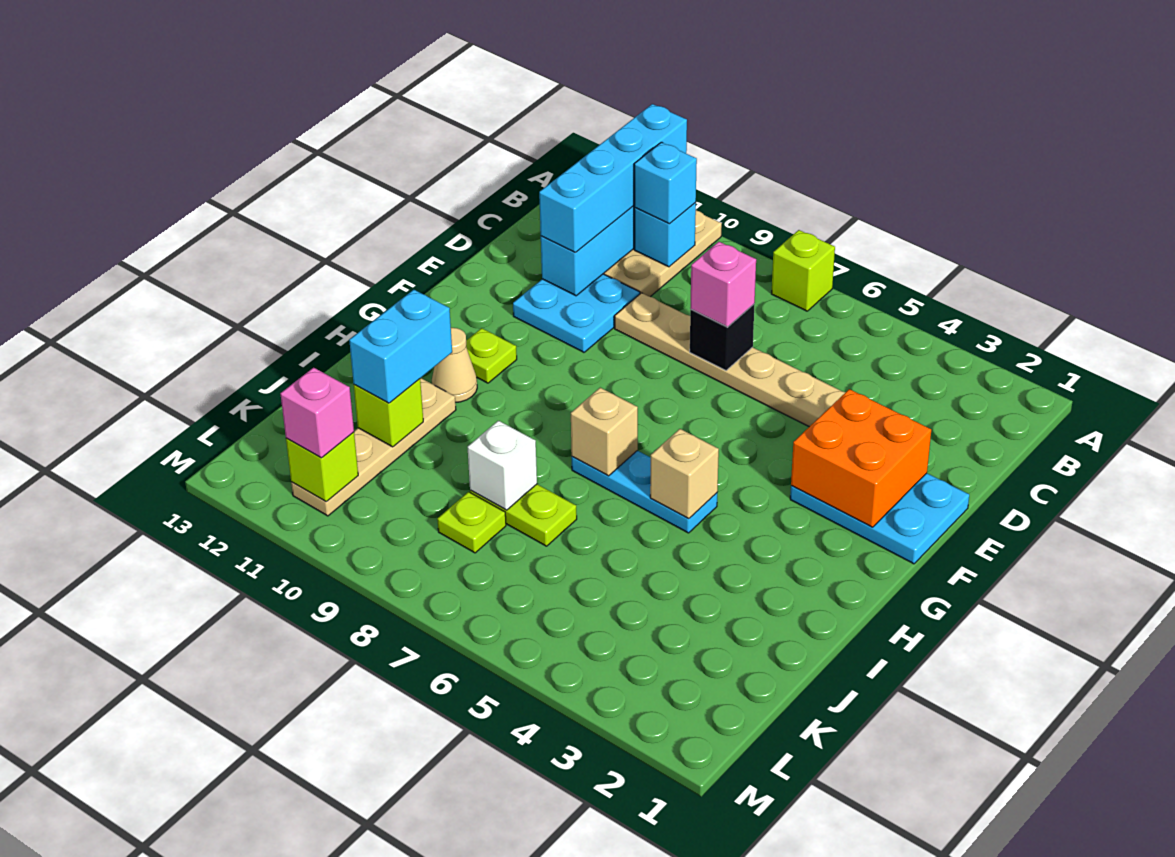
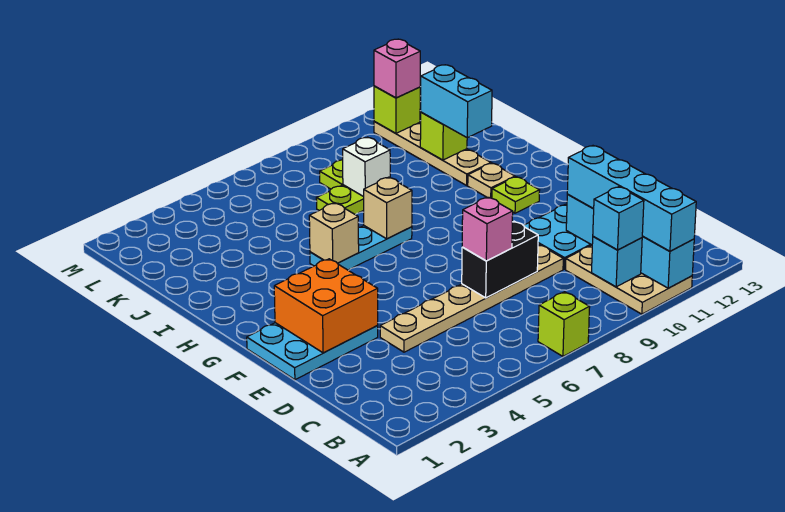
black brick D7 level 2 -> black brick D7:D8 level 2
tan cone H11 level 1 -> tan plate H11 level 1

